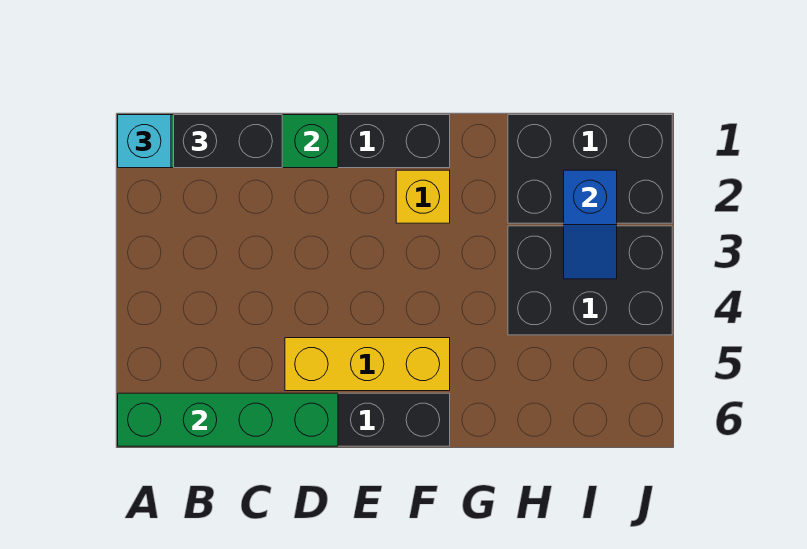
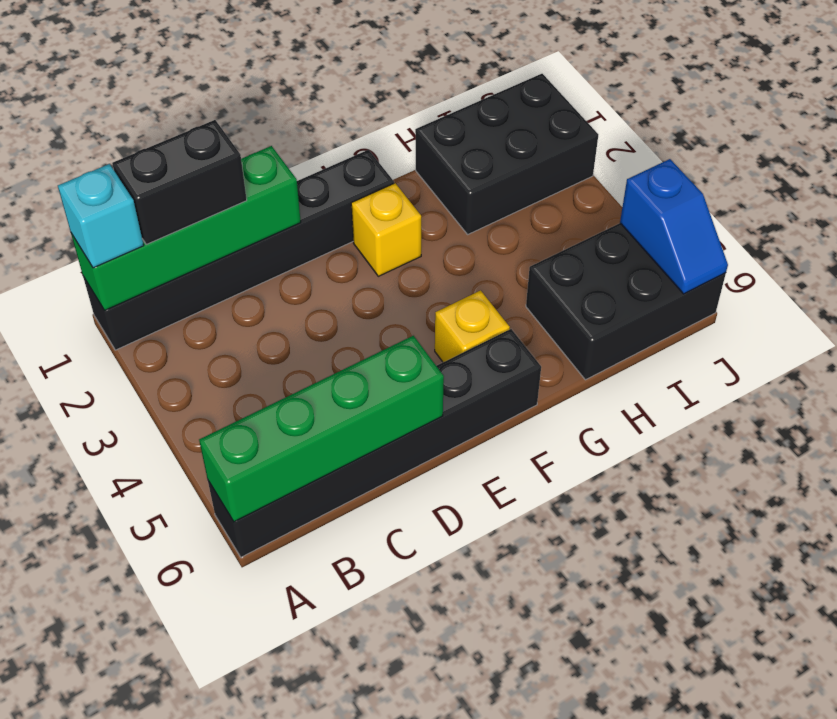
yellow brick D5:F5 level 1 -> yellow brick F5 level 1
black brick H3:J4 level 1 -> black brick H5:J6 level 1
blue slope I2:I3 level 2 top 2 -> blue slope J5:J6 level 2 top 5

